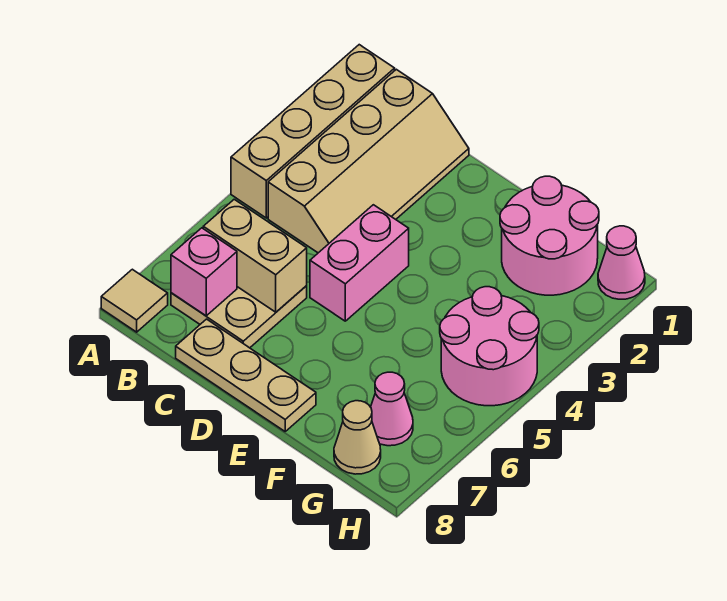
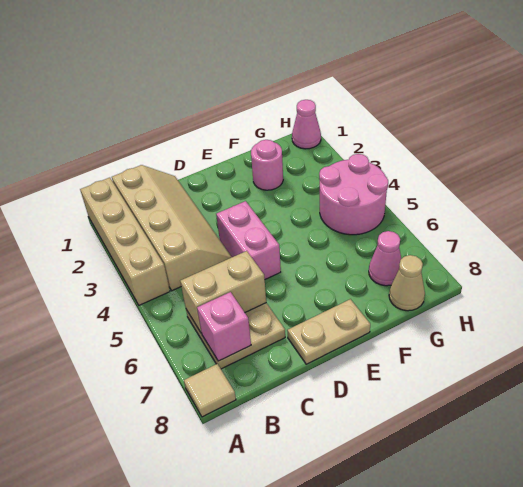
tan plate C8:E8 level 1 -> tan plate D8:E8 level 1
pink round brick F1:G2 level 1 -> pink round brick F2 level 1

